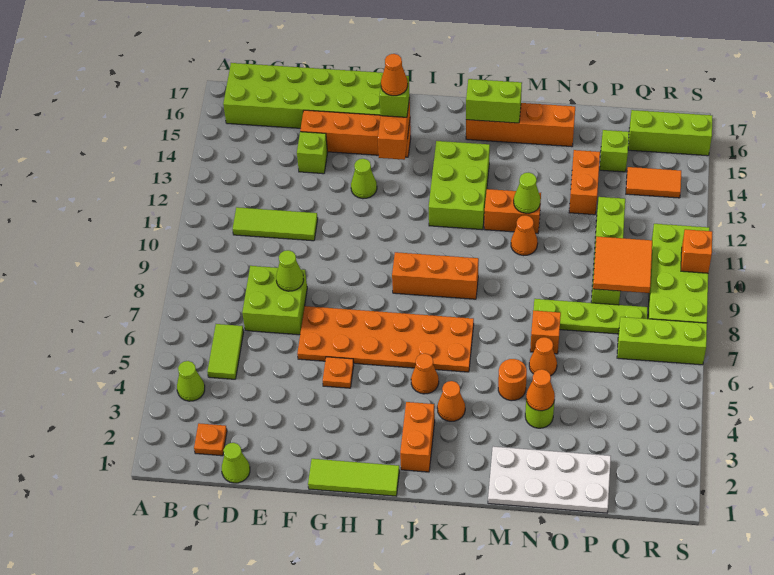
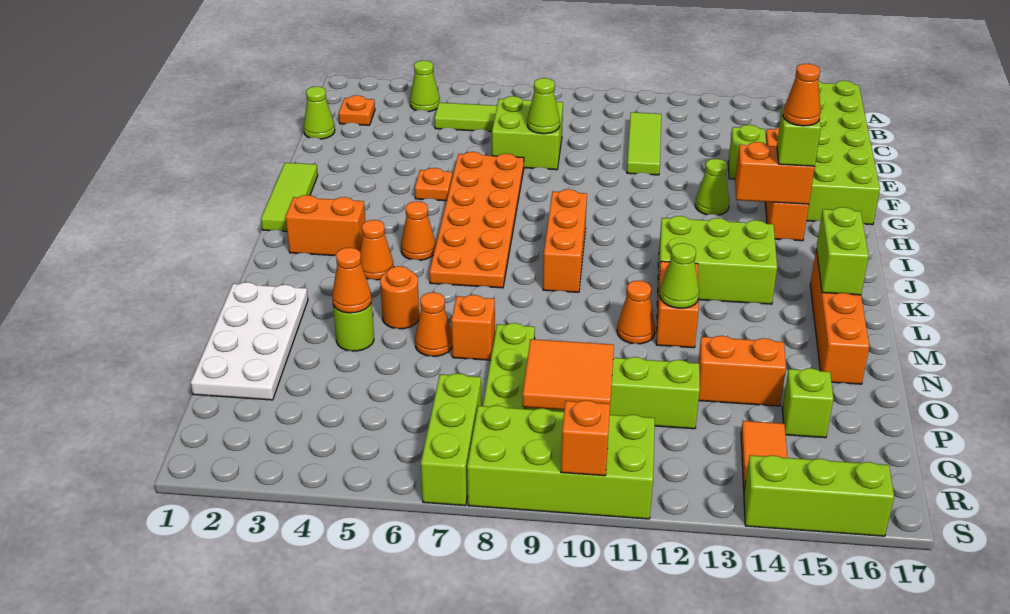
lime brick Q16:S16 level 1 -> lime brick S14:S16 level 1

